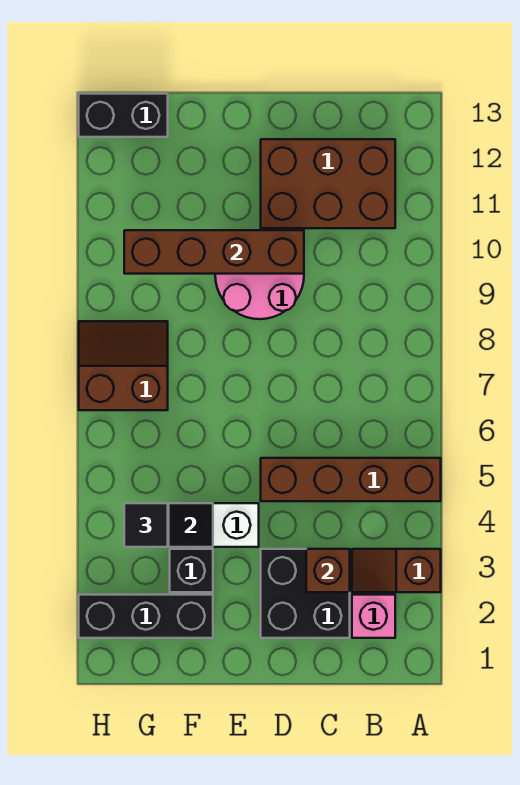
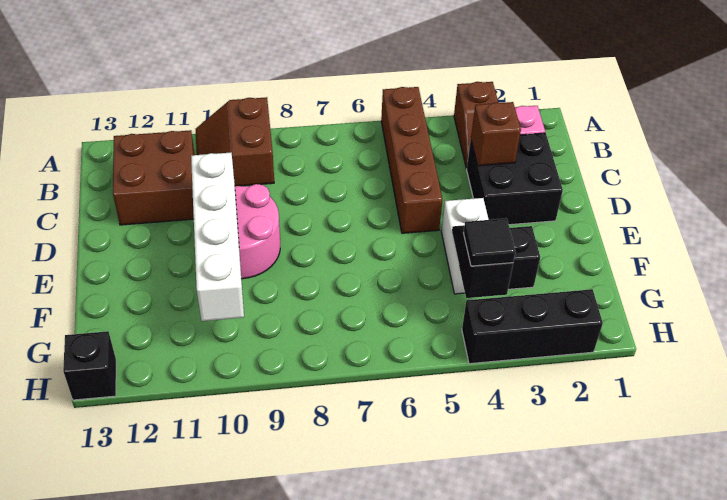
brown brick B11:D12 level 1 -> brown brick B11:C12 level 1
brown brick D10:G10 level 2 -> white brick D10:G10 level 2
black brick F2:H2 level 1 -> black brick H2:H4 level 1
brown slope G7:H8 level 1 top 7 -> brown slope A9:B10 level 1 top 9
black brick G13:H13 level 1 -> black brick H13 level 1

